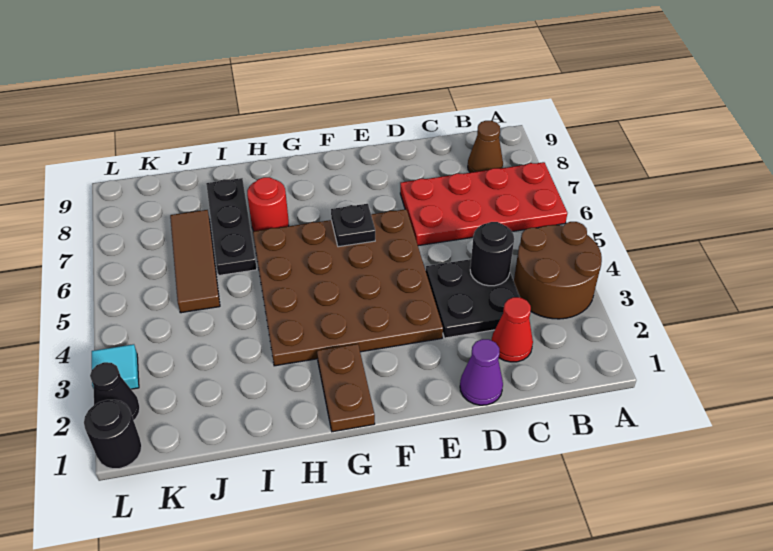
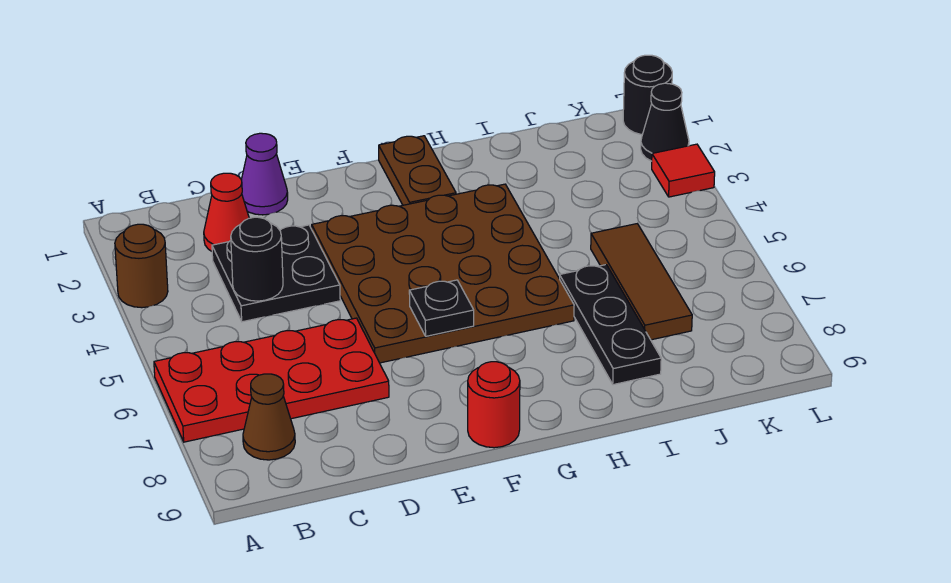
brown round brick A3:B4 level 1 -> brown round brick A3 level 1
red round brick H7 level 1 -> red round brick F9 level 1
cyan tile L3 level 1 -> red tile L3 level 1

